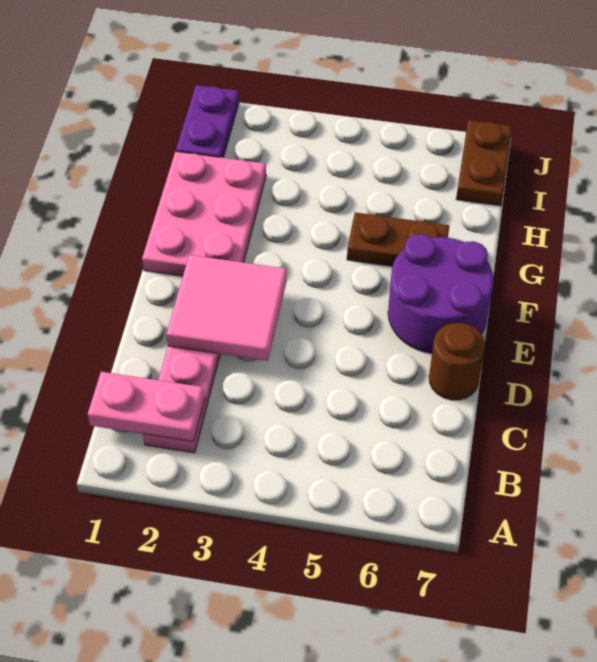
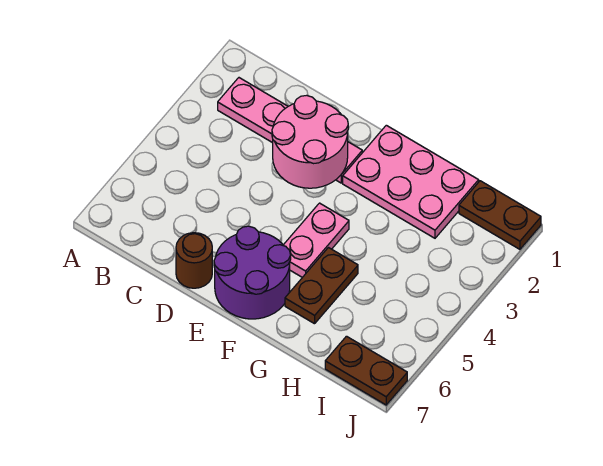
pink plate B1:B2 level 2 -> pink plate F4:F5 level 1
pink tile D2:E3 level 2 -> pink round brick D2:E3 level 2
purple plate I1:J1 level 1 -> brown plate I1:J1 level 1

